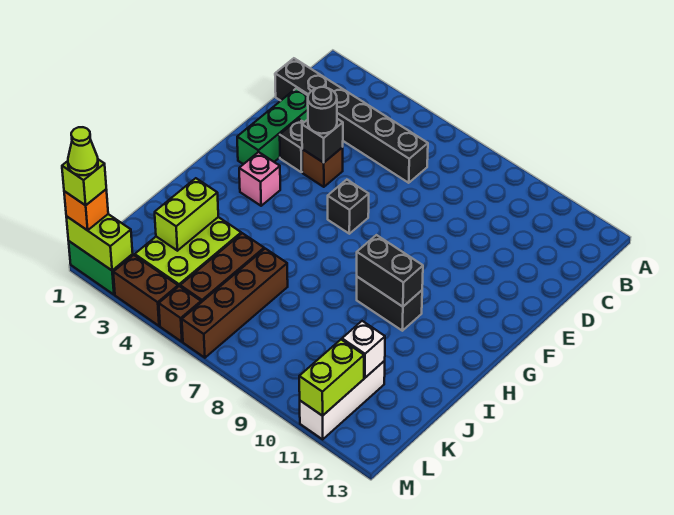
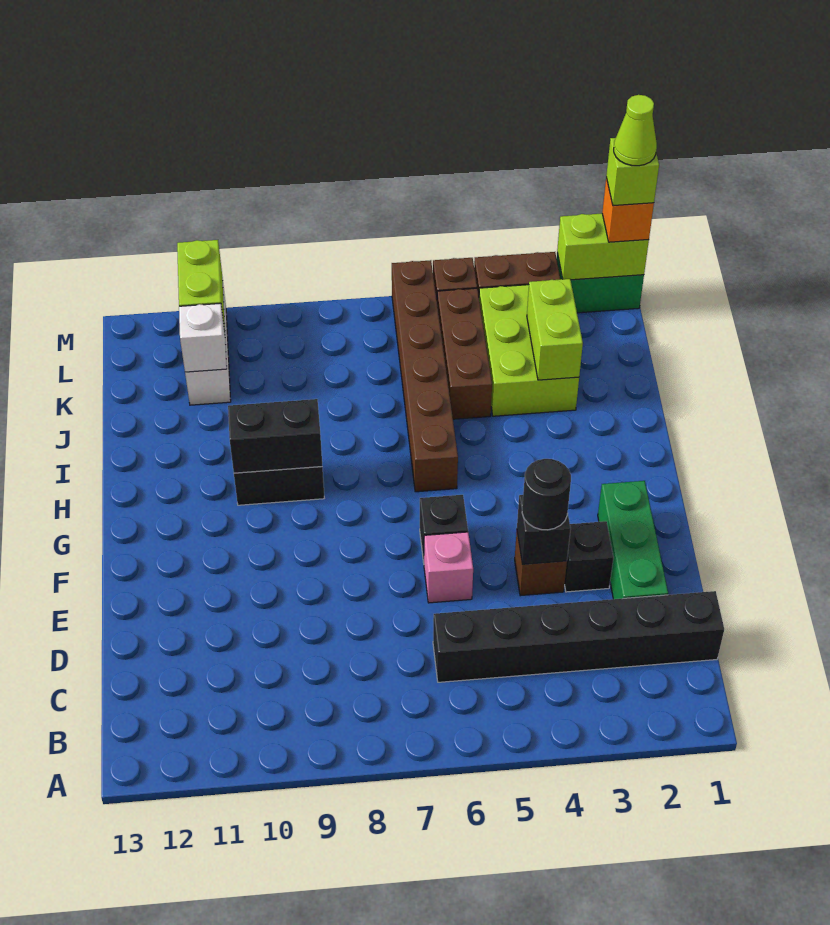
pink brick G3 level 1 -> pink brick E6 level 1
brown brick J6:M6 level 1 -> brown brick H6:M6 level 1

